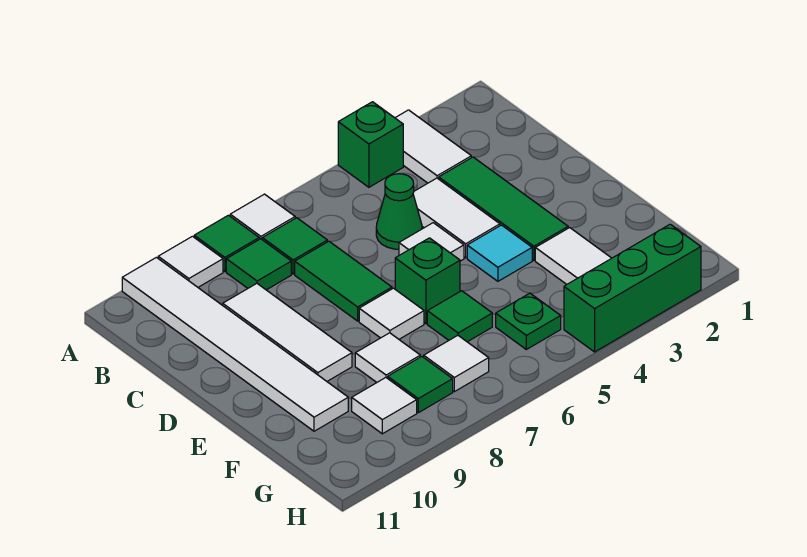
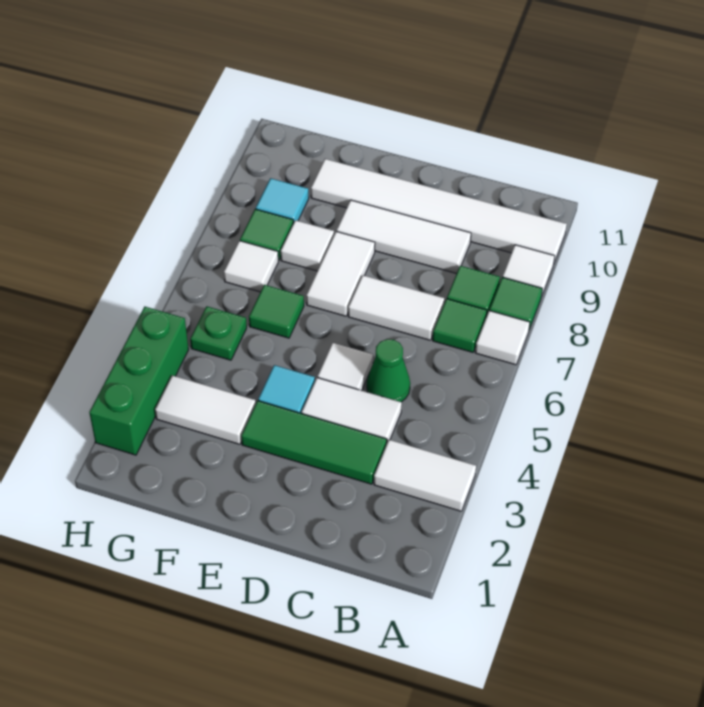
green brick A4 level 1 -> none
green tile C7:D7 level 1 -> white tile C7:D7 level 1
green brick E6 level 1 -> none
white tile E7 level 1 -> white tile E7:E8 level 1
white tile G9 level 1 -> cyan tile G9 level 1

